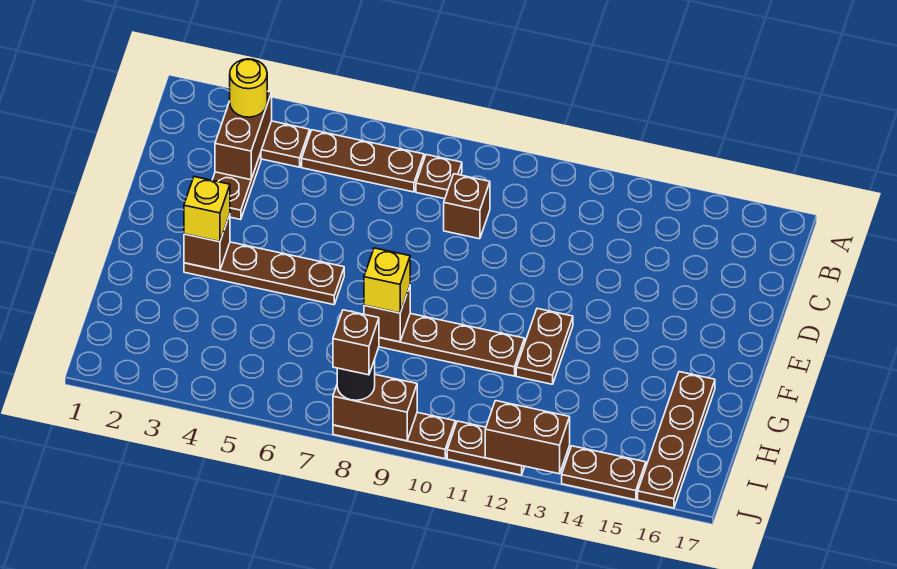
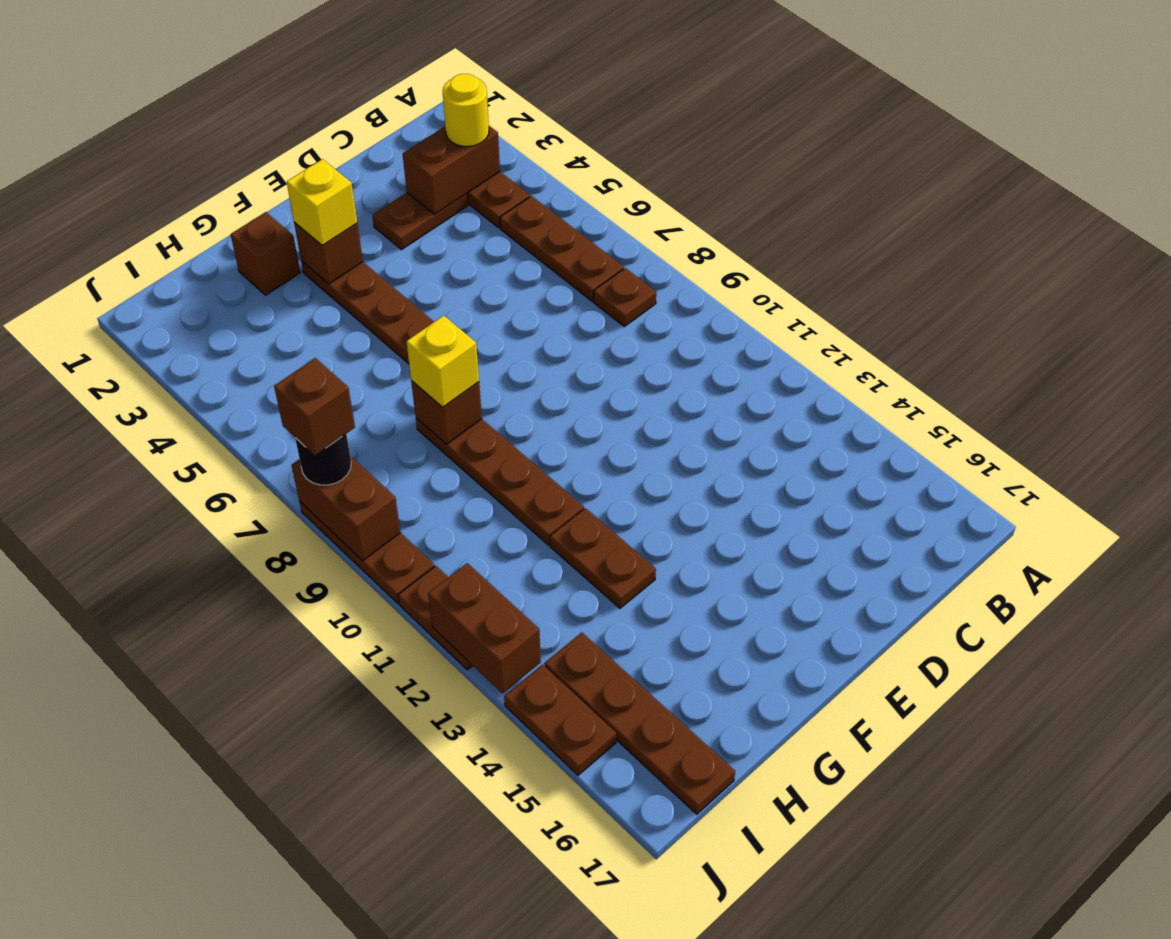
brown brick C9 level 1 -> brown brick G2 level 1
brown plate F12:G12 level 1 -> brown plate G12:G13 level 1
brown plate G16:J16 level 1 -> brown plate I14:I17 level 1

